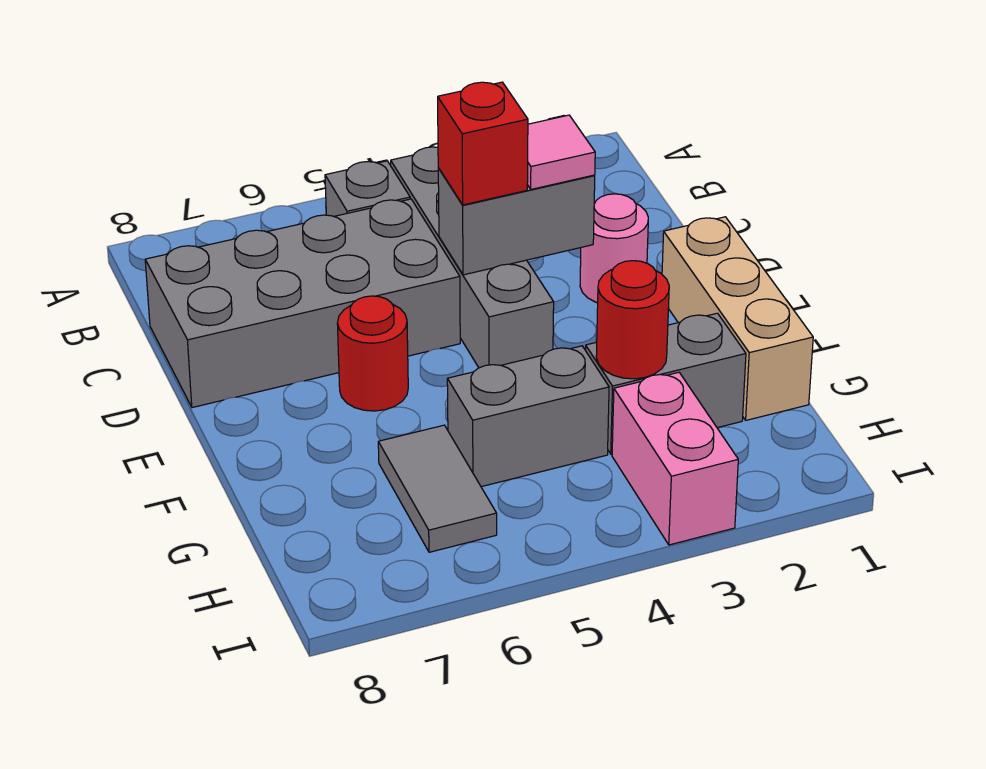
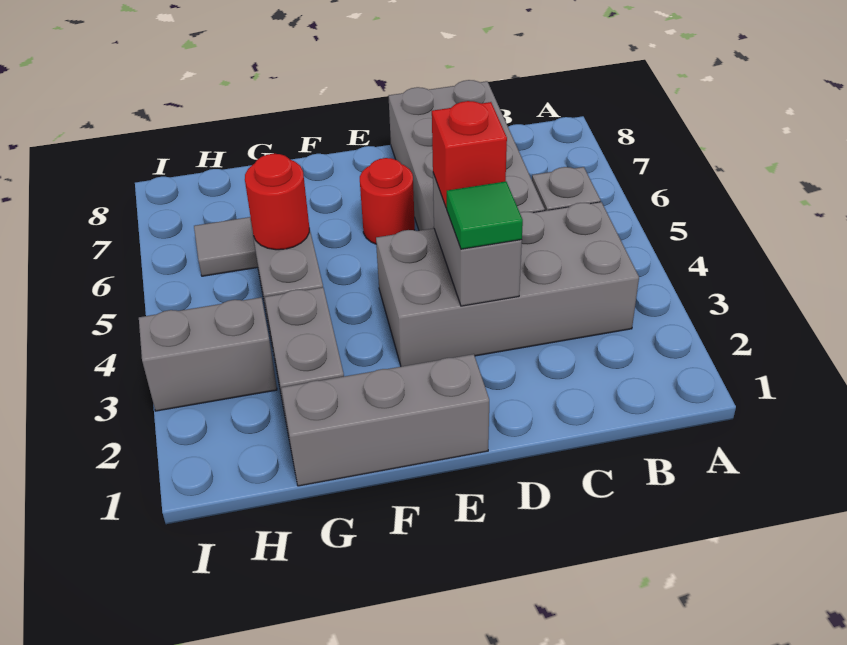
grey brick B4:E4 level 1 -> grey brick B3:E4 level 1
pink round brick D2 level 1 -> none
pink tile D3 level 3 -> green tile D3 level 3
tan brick E1:G1 level 1 -> grey brick E1:G1 level 1
red round brick G3 level 2 -> red round brick G5 level 2
pink brick H3:I3 level 1 -> grey brick H3:I3 level 1

